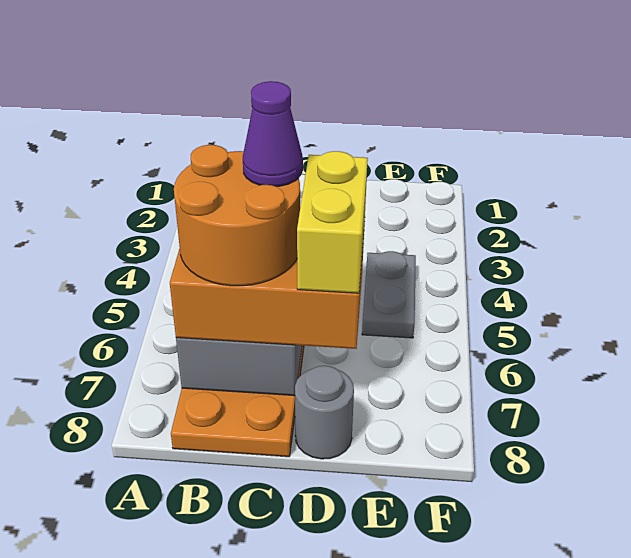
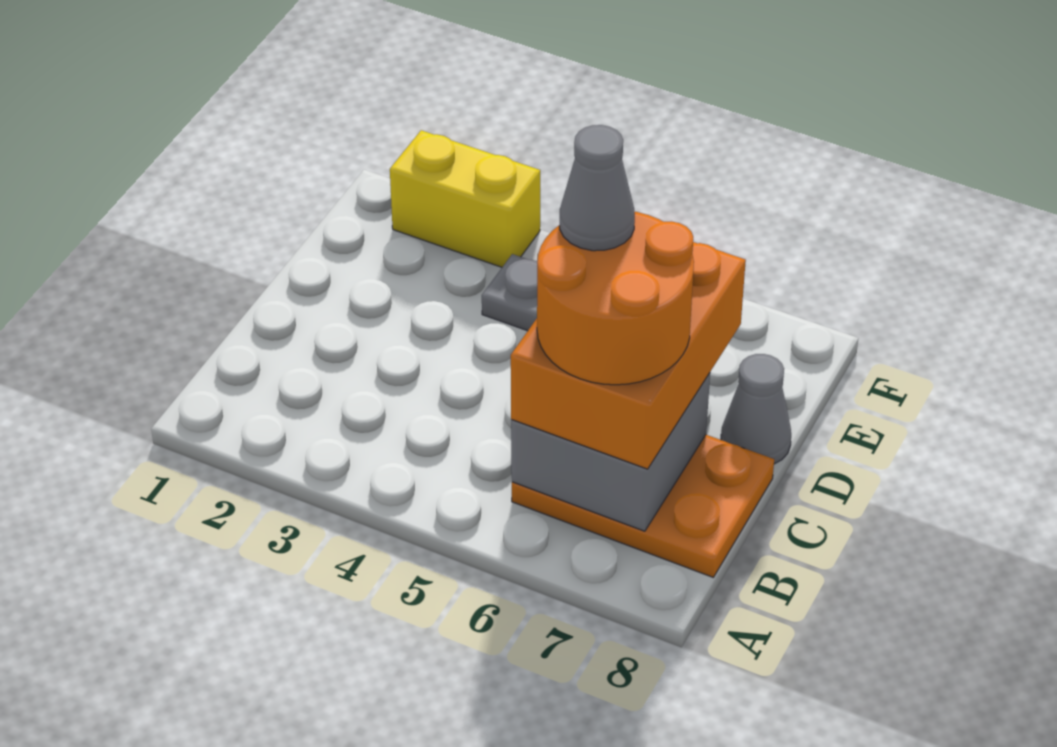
purple cone C6 level 5 -> grey cone C6 level 5
yellow brick D6:D7 level 4 -> yellow brick F2:F3 level 1
grey round brick D8 level 1 -> grey cone D8 level 1

